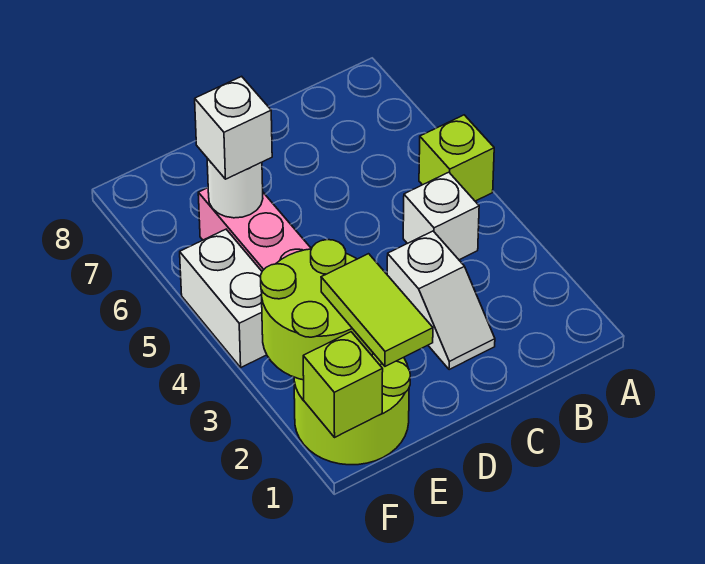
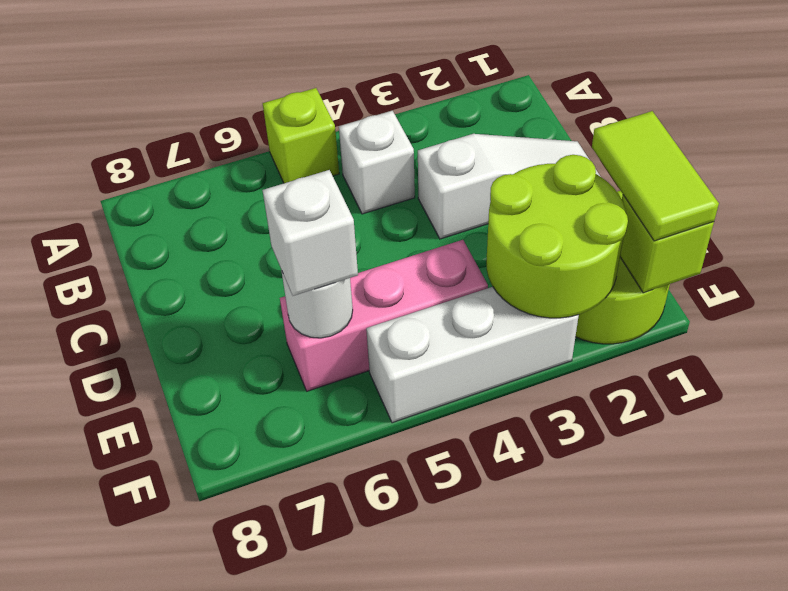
white slope C2:C3 level 1 top 3 -> white slope C1:C3 level 1 top 3
lime tile E1:E2 level 3 -> lime tile E1:F1 level 3
white brick F4:F5 level 1 -> white brick F3:F5 level 1

